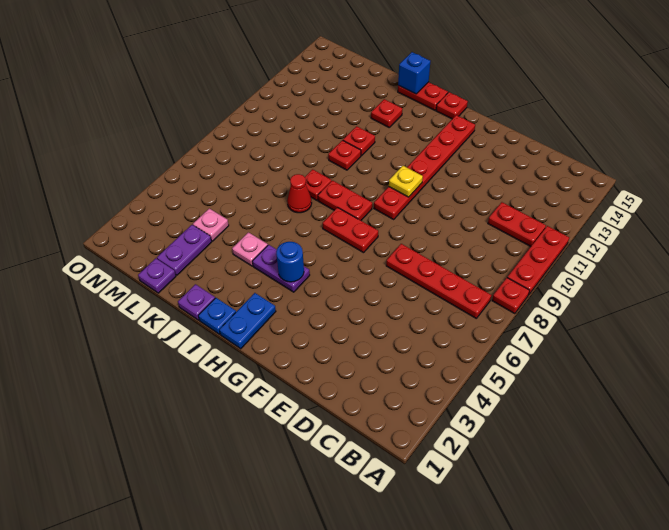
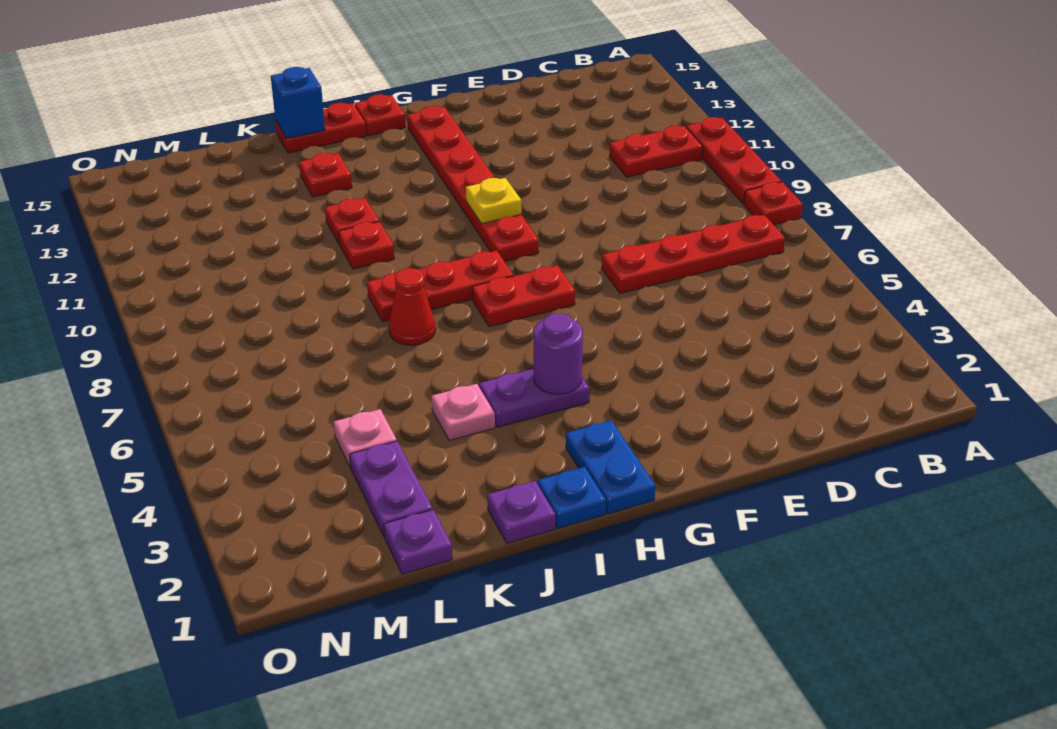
blue round brick H4 level 2 -> purple round brick H4 level 2

